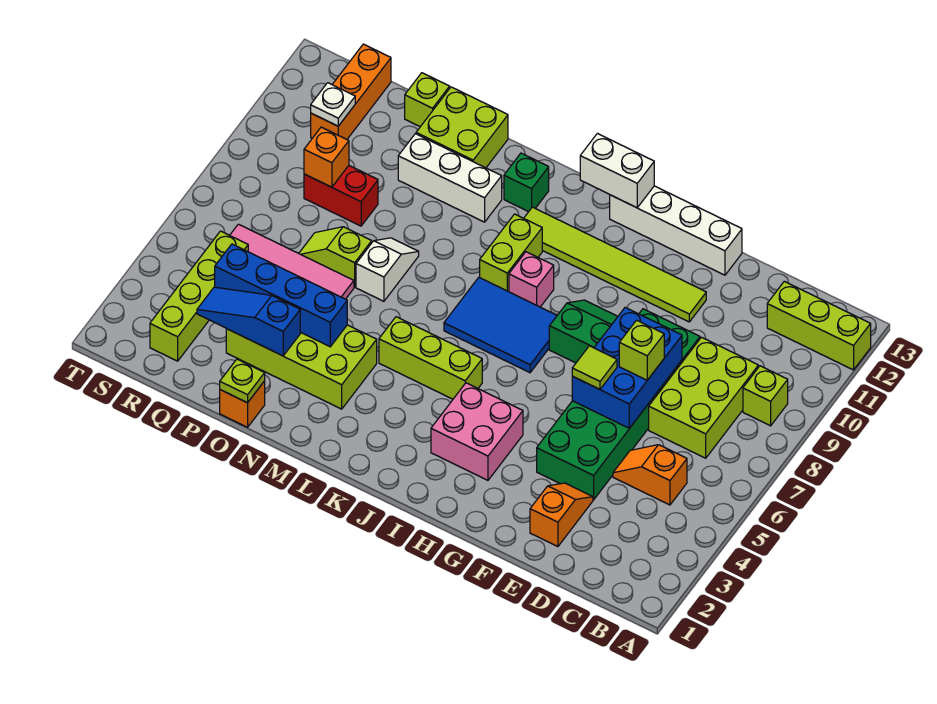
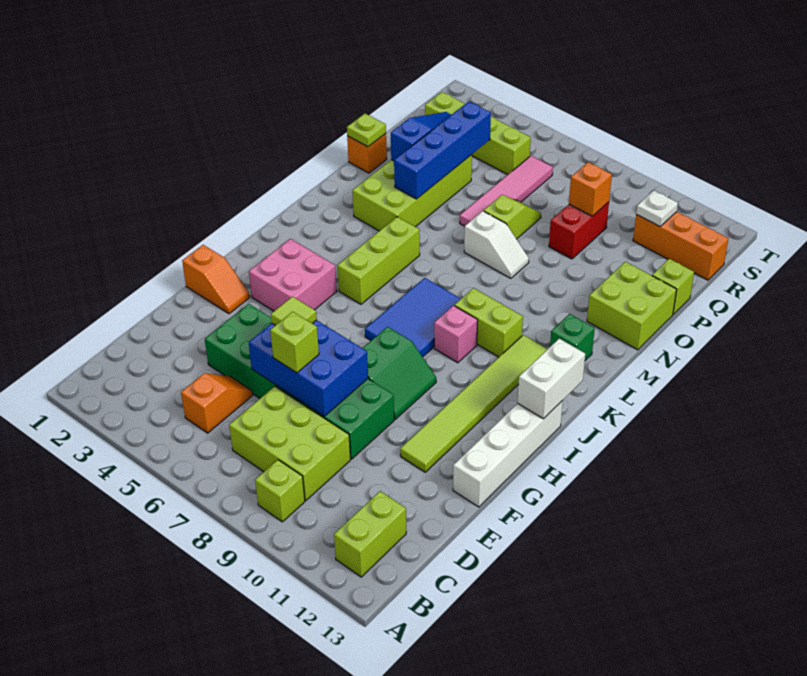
lime brick A12:C12 level 1 -> lime brick B12:C12 level 1
orange slope E2:E3 level 1 top 2 -> orange slope G1:G2 level 1 top 1
white brick M11:O11 level 1 -> none

